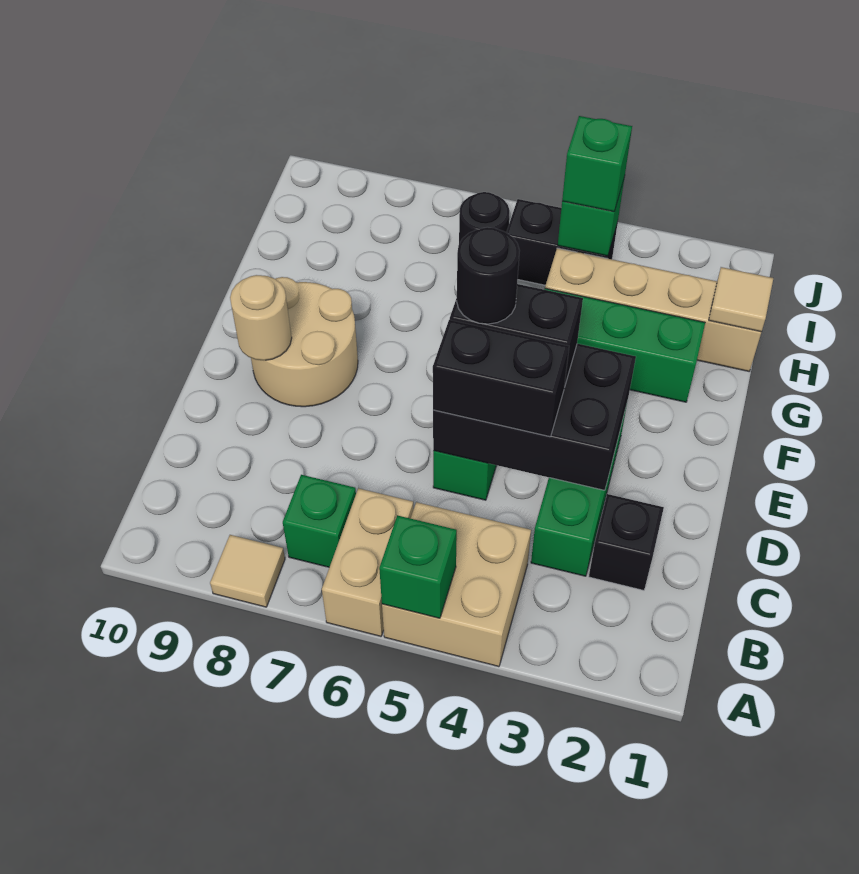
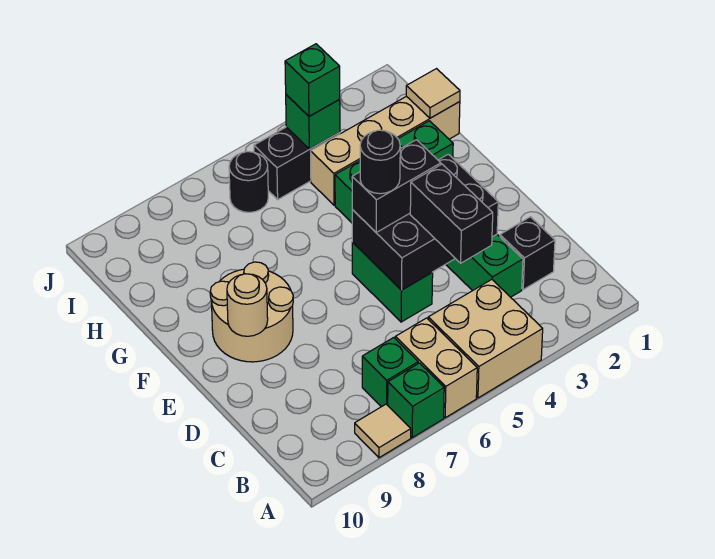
green brick A5 level 2 -> green brick A7 level 1
black brick D4:D5 level 3 -> black brick C4:D4 level 3

